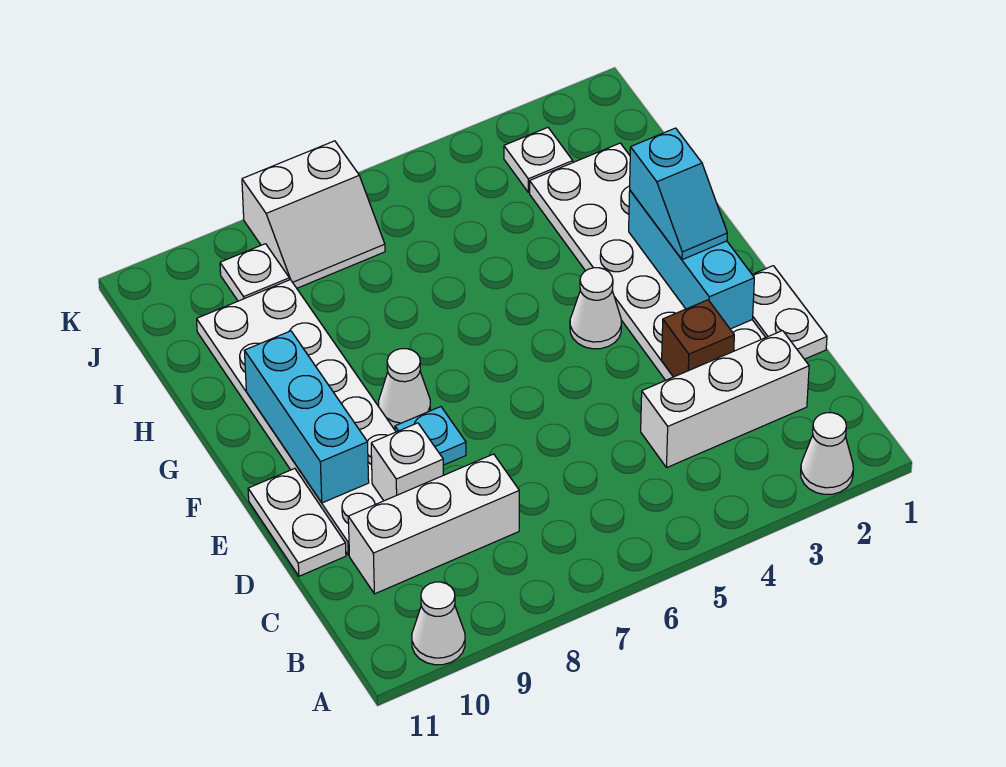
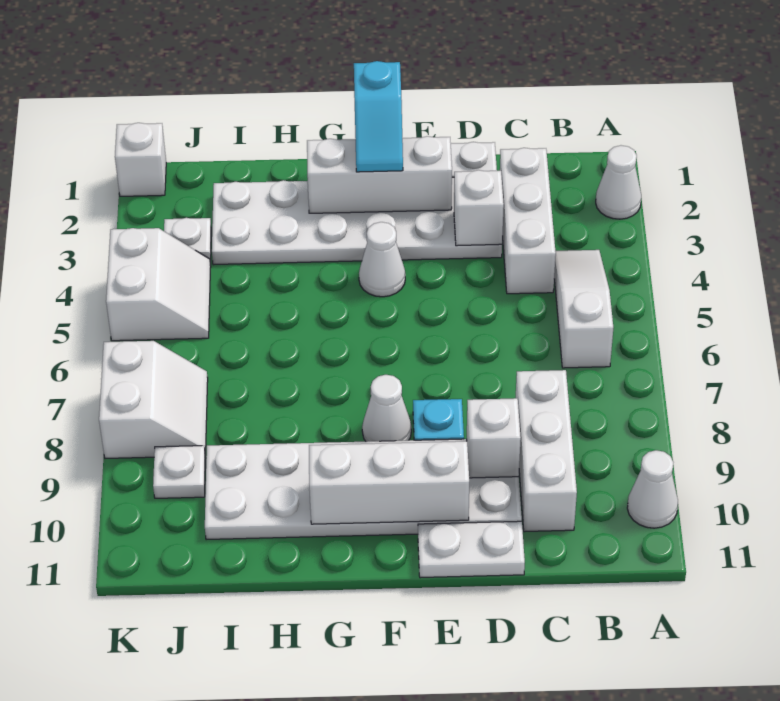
none -> white slope B4:B6 level 1 top 6
brown brick D3 level 2 -> white brick D3 level 2
cyan brick E2:G2 level 2 -> white brick E2:G2 level 2
cyan brick E10:G10 level 2 -> white brick E10:G10 level 2
cyan slope F2:G2 level 3 top G -> cyan slope F1:F2 level 3 top 1
none -> white slope J4:K5 level 1 top K
none -> white brick K1 level 1

